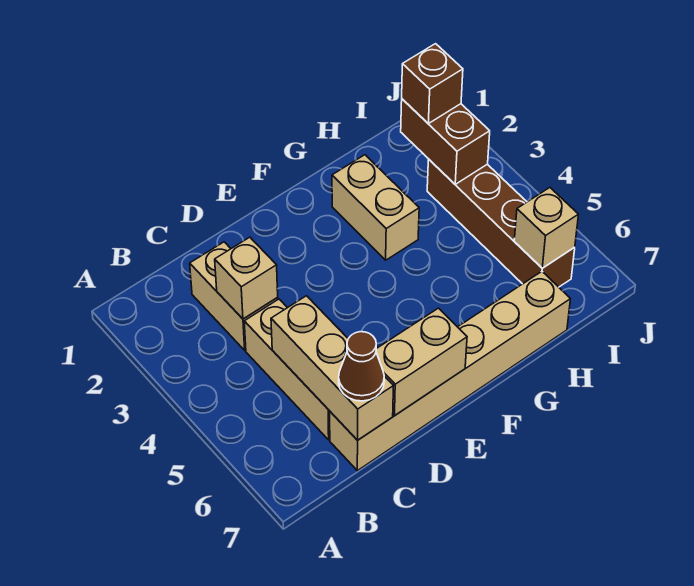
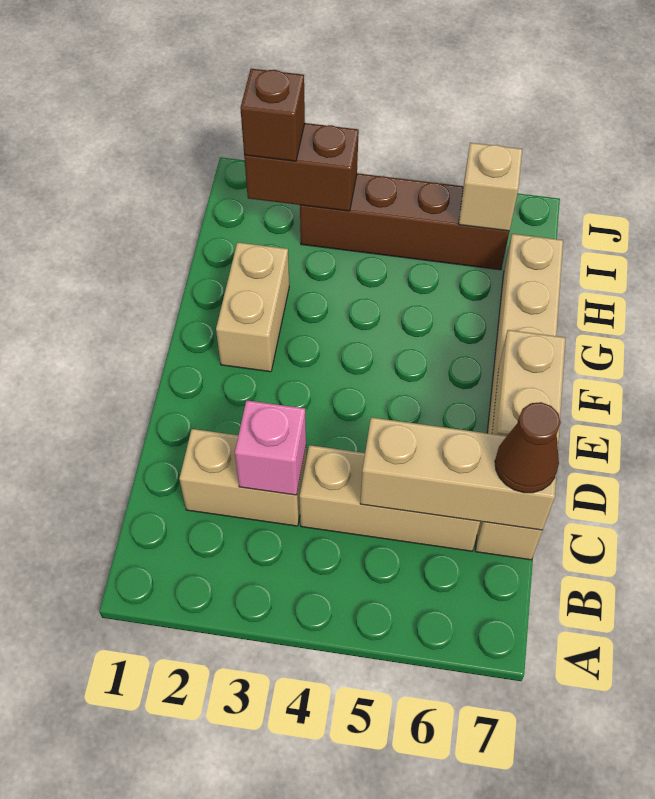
tan brick C3 level 2 -> pink brick C3 level 2
tan brick G2:G3 level 1 -> tan brick F2:G2 level 1

